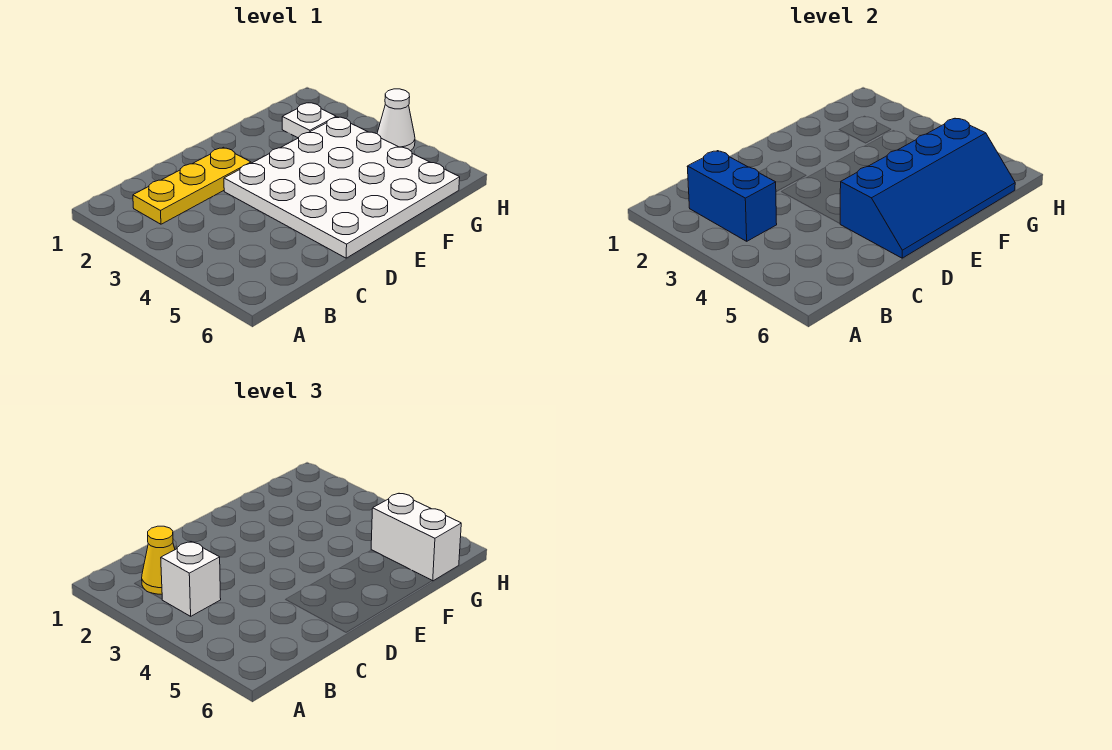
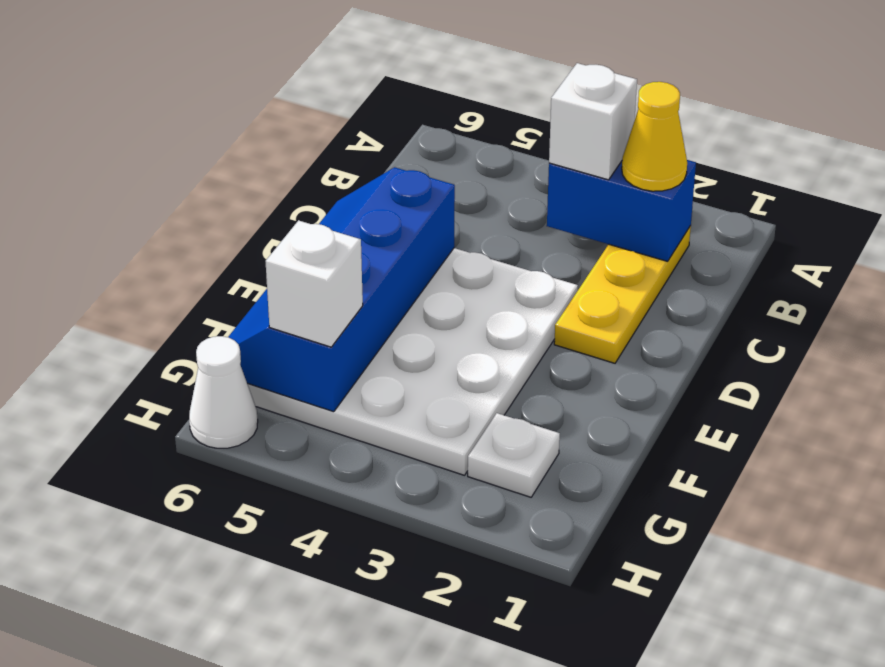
white brick G5:G6 level 3 -> white brick G5 level 3
white cone H4 level 1 -> white cone H6 level 1

